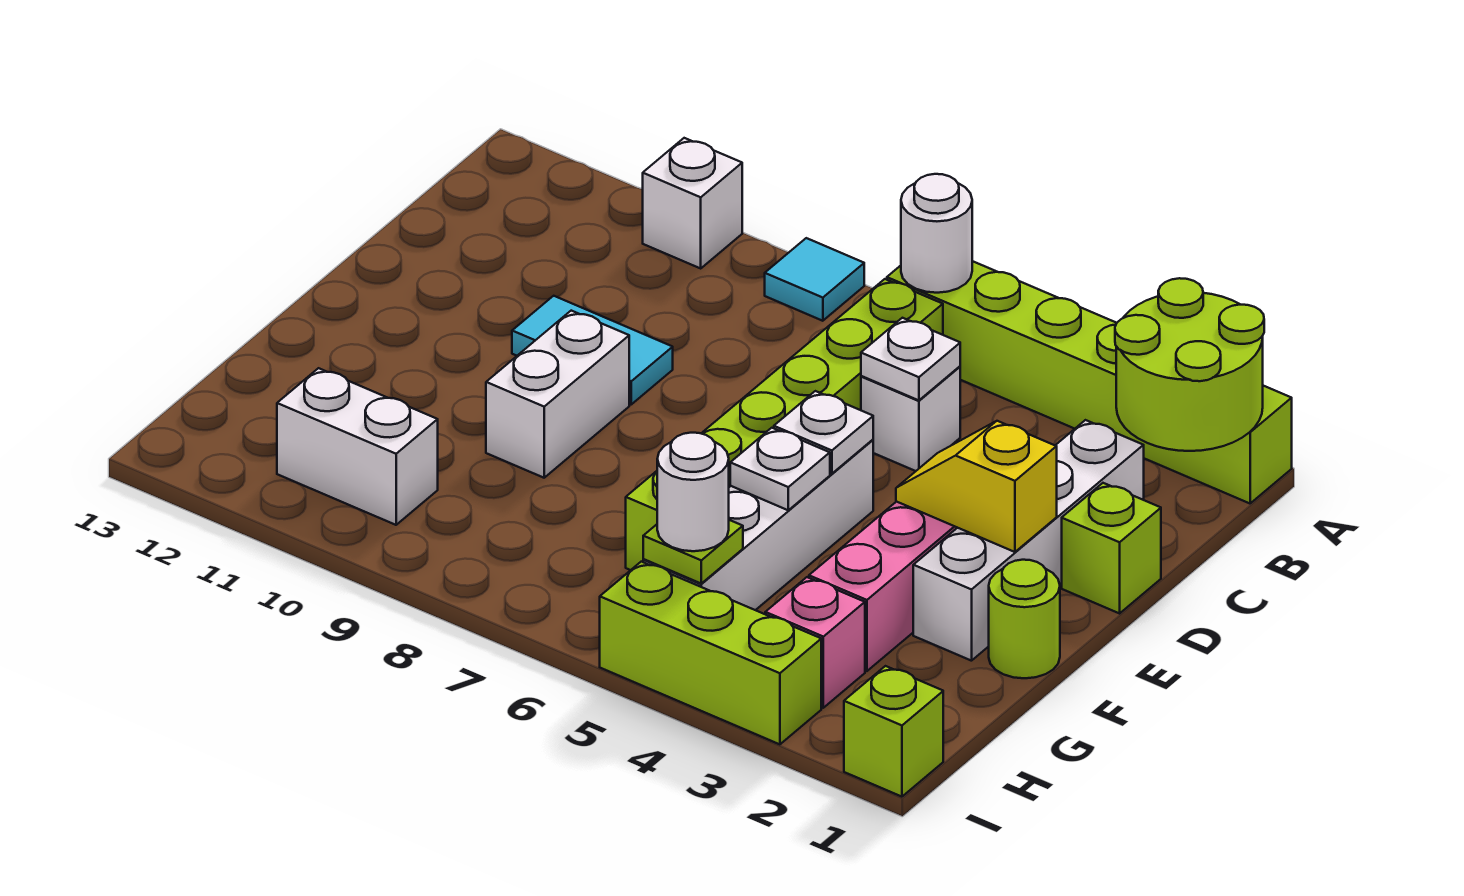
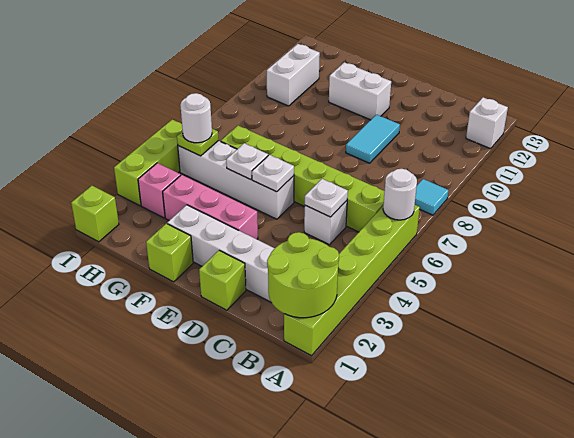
white brick A10 level 1 -> white brick A12 level 1
yellow slope E2:E3 level 2 top 2 -> none
white brick E9:F9 level 1 -> white brick E11:F11 level 1
lime round brick F1 level 1 -> lime brick F1 level 1

